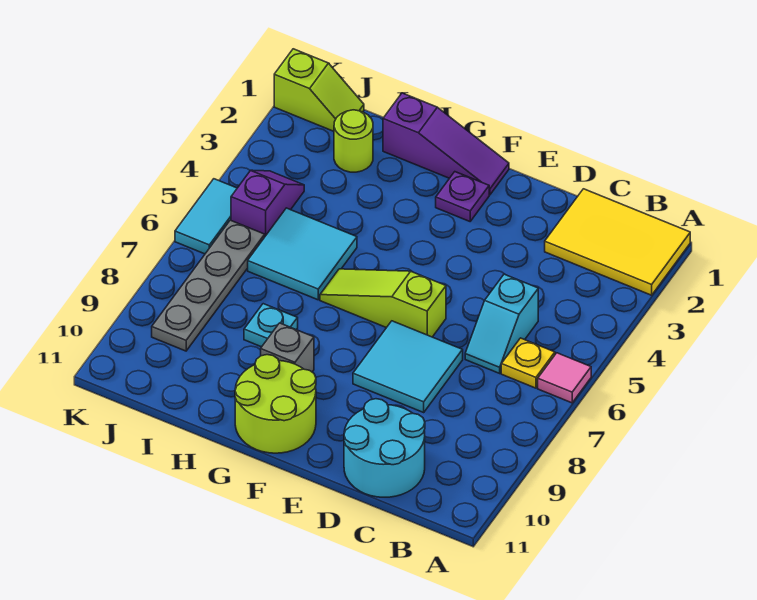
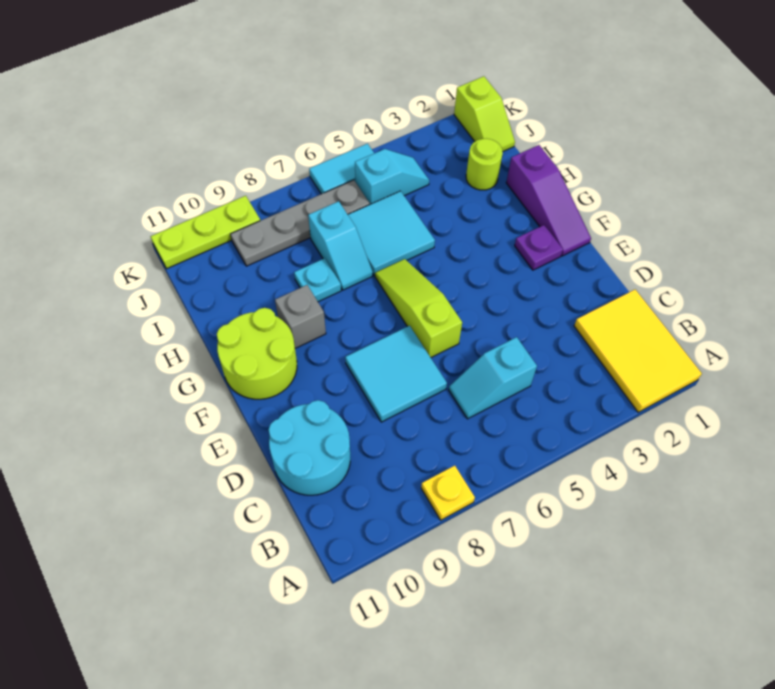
pink tile A6 level 1 -> none
yellow plate B6 level 1 -> yellow plate A8 level 1
none -> cyan slope H7:I7 level 1 top I
purple slope J4:J5 level 1 top 5 -> cyan slope J4:J5 level 1 top 5
none -> lime plate K9:K11 level 1

